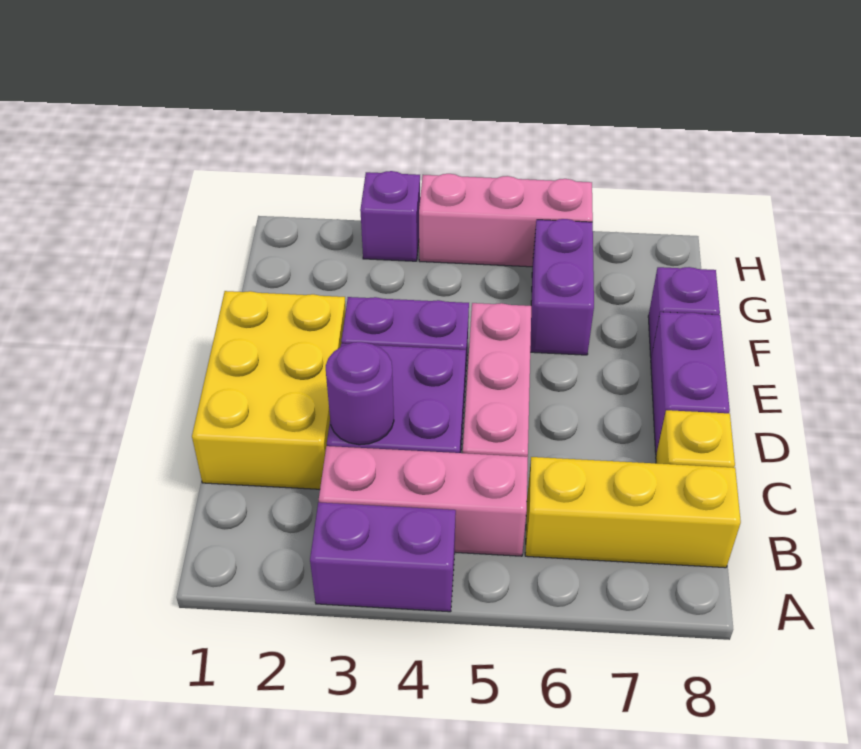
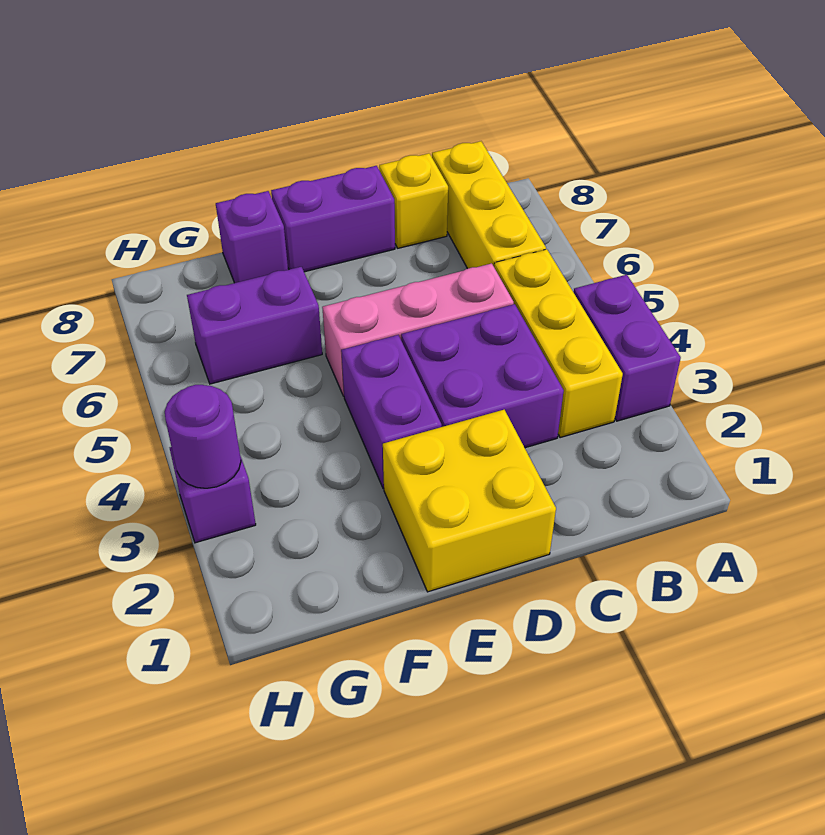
pink brick B3:B5 level 1 -> yellow brick B3:B5 level 1
yellow brick C1:E2 level 1 -> yellow brick D1:E2 level 1
purple round brick C3 level 2 -> purple round brick H3 level 2
pink brick H4:H6 level 1 -> none

